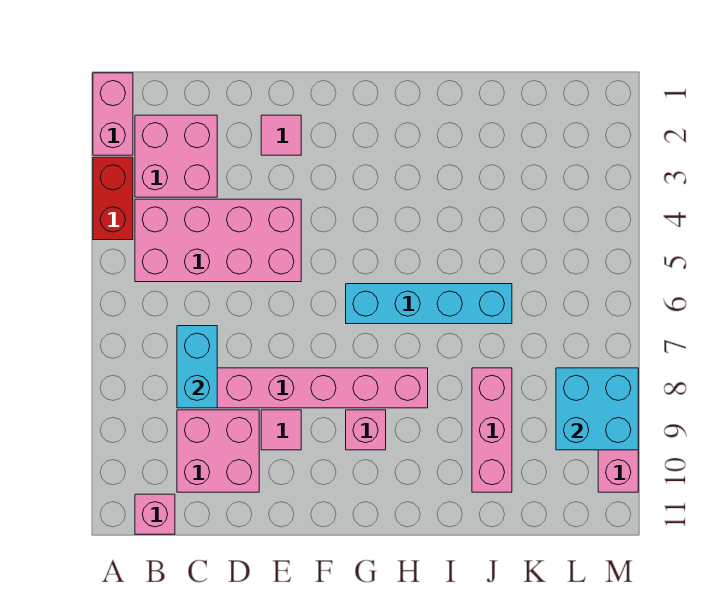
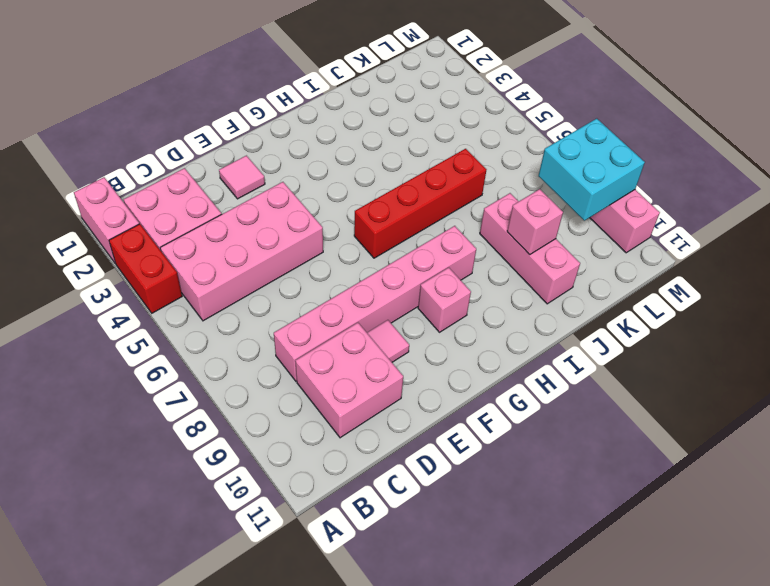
pink brick B11 level 1 -> pink brick J9 level 2
cyan brick C7:C8 level 2 -> none
cyan brick G6:J6 level 1 -> red brick G6:J6 level 1

